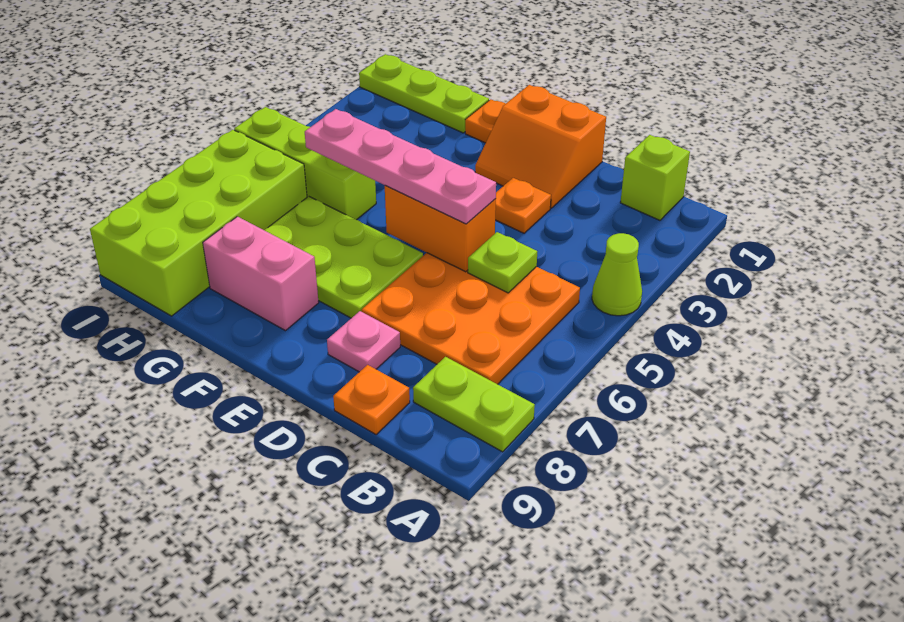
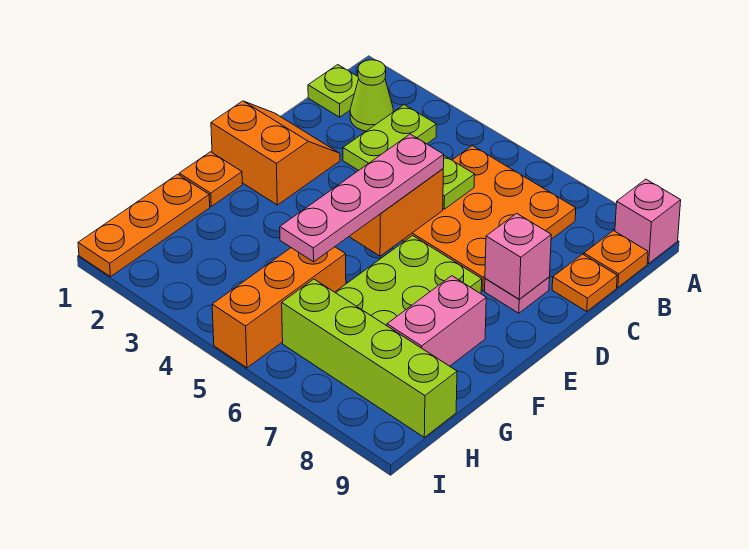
lime cone A4 level 1 -> lime cone B2 level 1
lime plate A8:B8 level 1 -> lime plate B3:C3 level 1
none -> pink brick A9 level 1
lime brick B1 level 1 -> lime plate B1 level 1
orange slope D1:E2 level 1 top 1 -> orange slope D1:E2 level 1 top E
orange plate D3 level 1 -> orange plate B9 level 1
none -> pink brick D8 level 2
lime plate G1:I1 level 1 -> orange plate G1:I1 level 1
lime brick G5:I5 level 1 -> orange brick G5:I5 level 1
lime brick H6:I9 level 1 -> lime brick H6:H9 level 1

